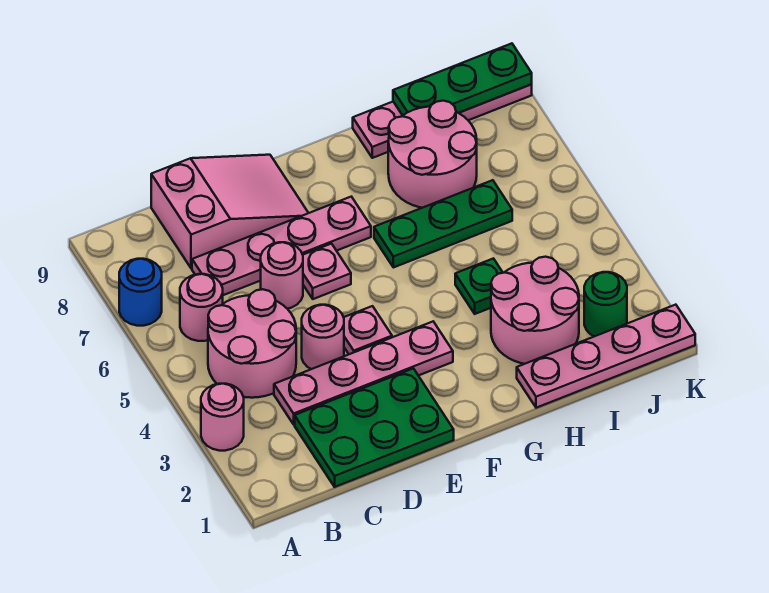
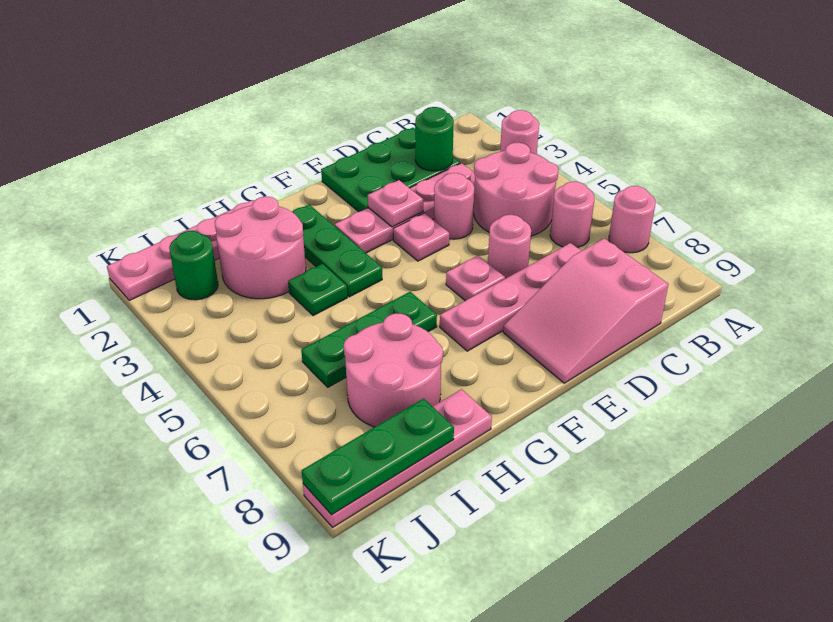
blue round brick A7 level 1 -> pink round brick A7 level 1
none -> green round brick C2 level 2
none -> pink plate E3 level 2
none -> green plate G2:G4 level 1

